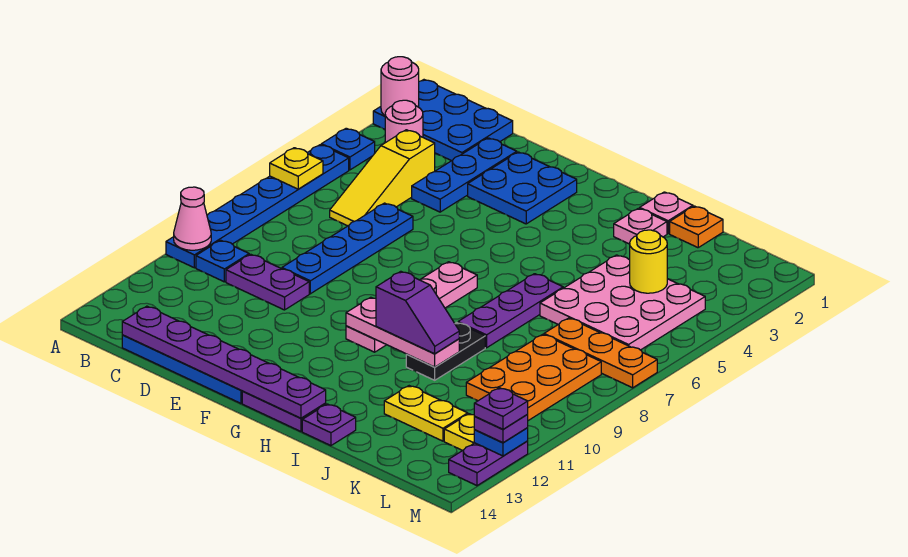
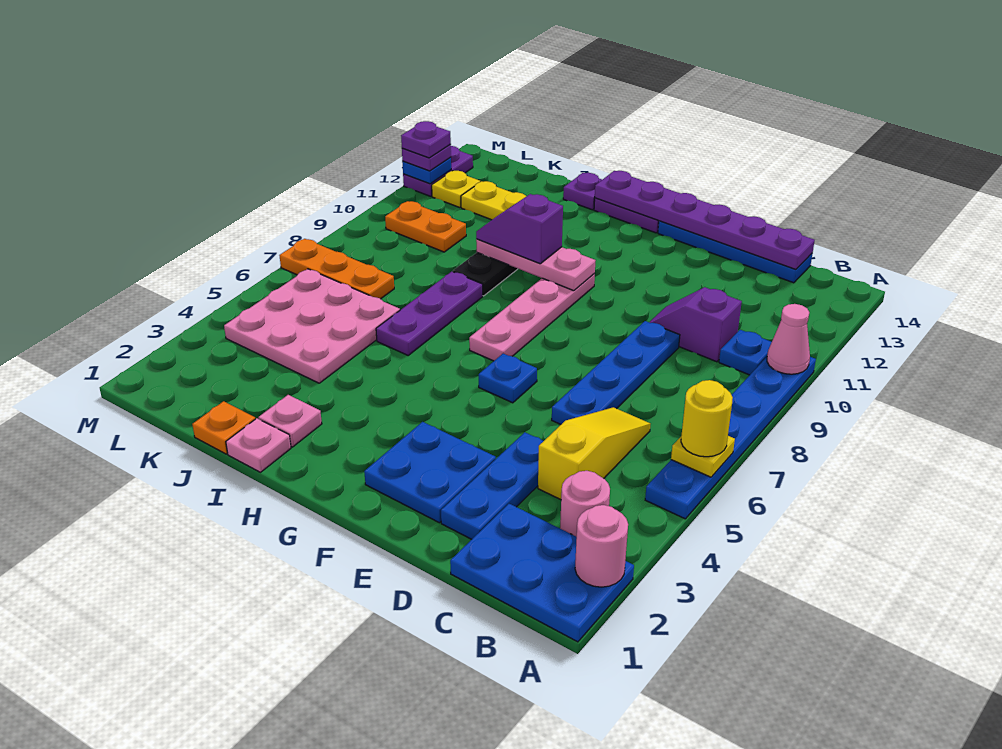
blue plate A4 level 1 -> blue plate F6 level 1
purple plate C10:D10 level 1 -> purple slope C10:D10 level 1 top C
yellow round brick K4 level 2 -> yellow round brick A6 level 3
orange plate K8:L10 level 1 -> orange plate K10:L10 level 1

